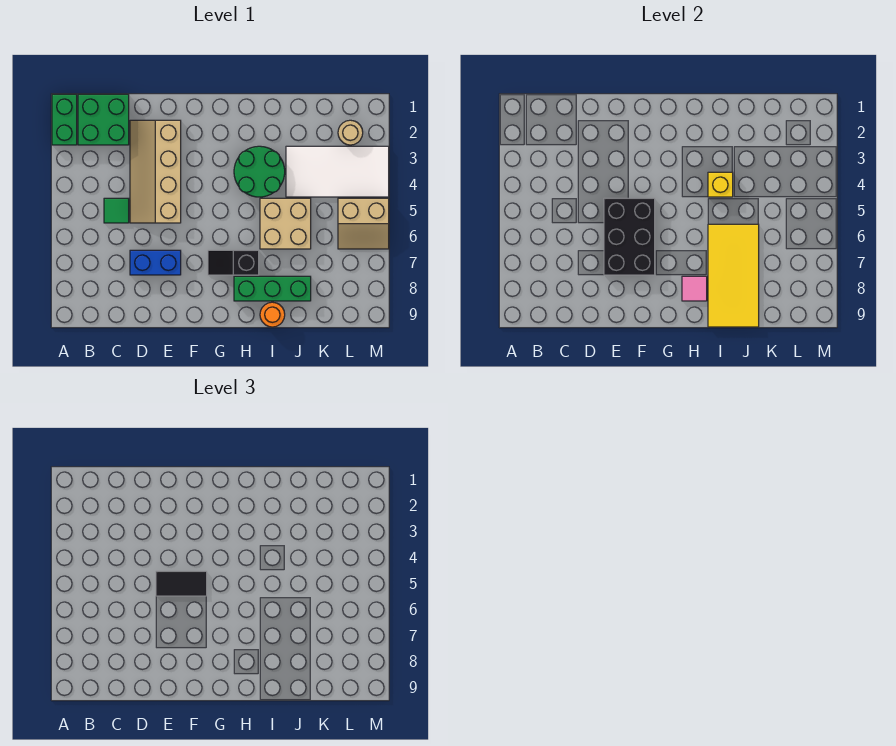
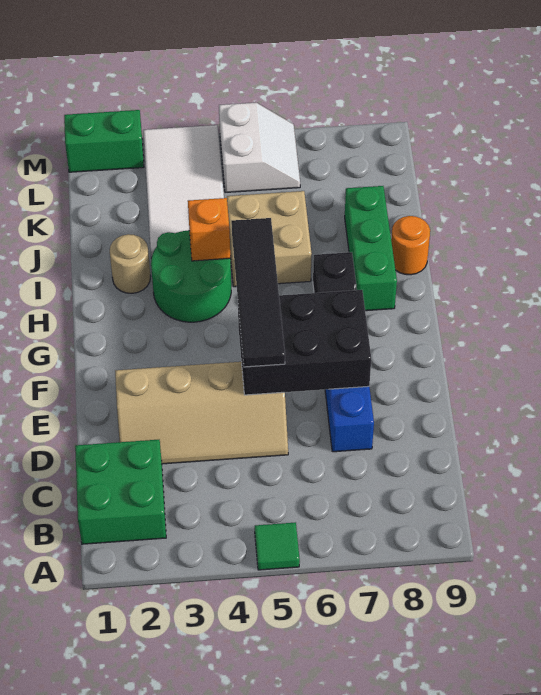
green brick A1:A2 level 1 -> green brick M1:M2 level 1
green tile C5 level 1 -> green tile A5 level 1
black tile E5:F5 level 3 -> black tile E5:H5 level 3
pink tile H8 level 2 -> none
yellow brick I4 level 2 -> orange brick I4 level 2
yellow tile I6:J9 level 2 -> none
tan round brick L2 level 1 -> tan round brick I2 level 1
tan slope L5:M6 level 1 top 5 -> white slope L5:M6 level 1 top 5

